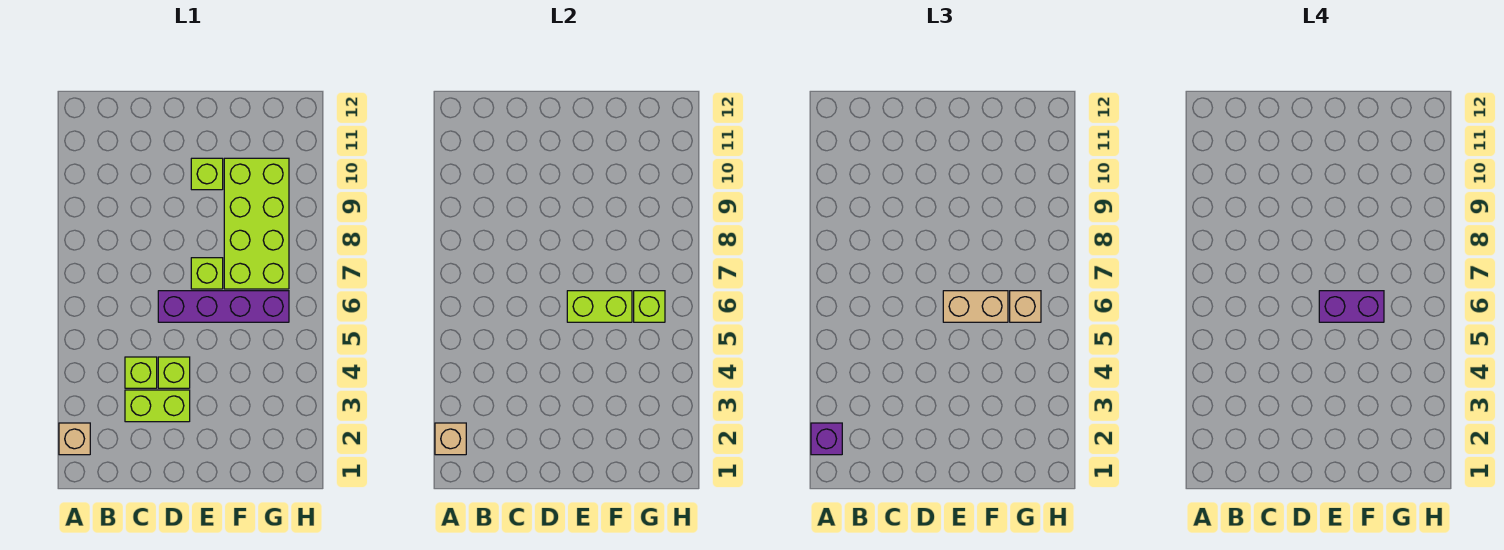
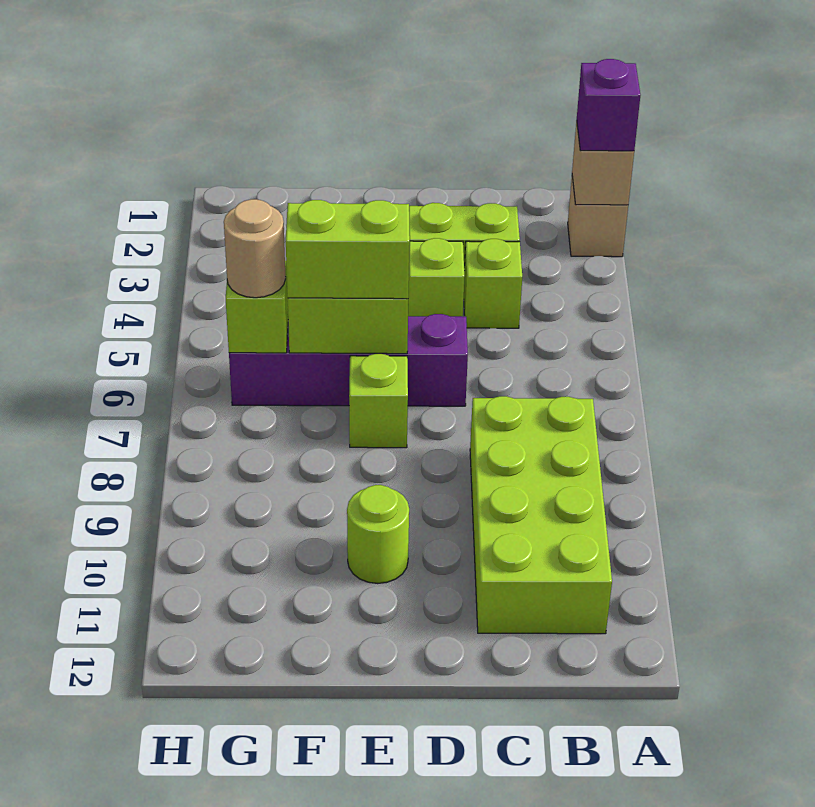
tan brick E6:F6 level 3 -> lime brick E6:F6 level 3
purple brick E6:F6 level 4 -> none
lime brick E10 level 1 -> lime round brick E10 level 1
lime brick F7:G10 level 1 -> lime brick B8:C11 level 1
tan brick G6 level 3 -> tan round brick G6 level 3

